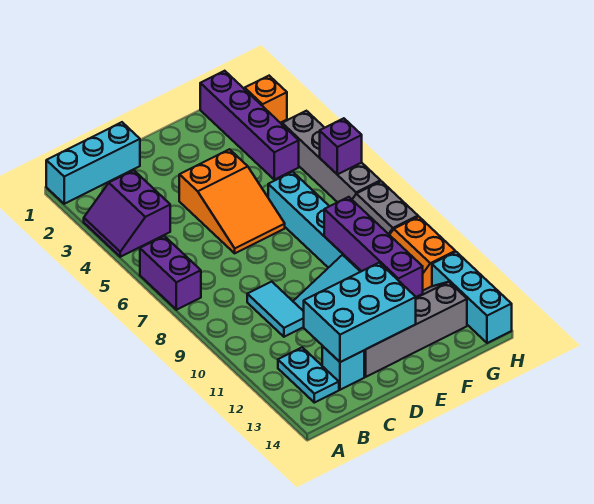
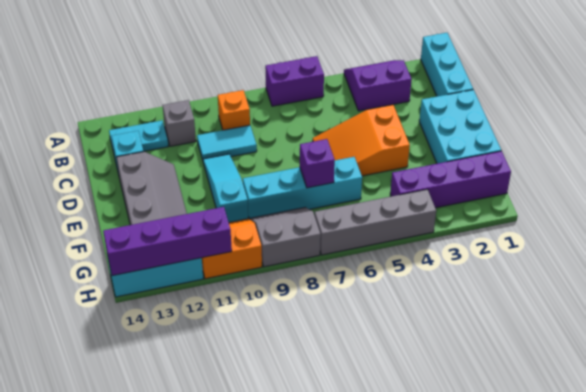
none -> grey brick B11 level 1
cyan brick C12:E13 level 2 -> cyan brick D1:F2 level 1
purple brick F9:F12 level 2 -> purple brick H11:H14 level 2
orange brick H2 level 1 -> orange brick B9 level 1
purple brick H6 level 2 -> purple brick F7 level 2

